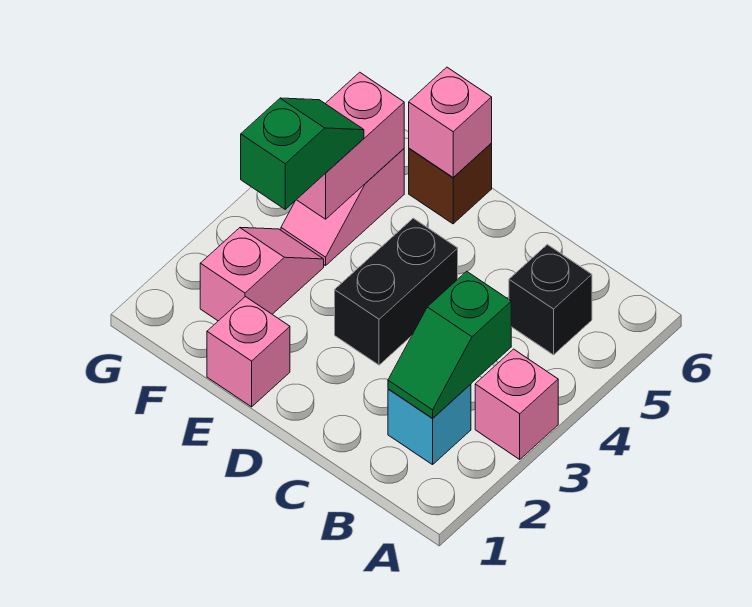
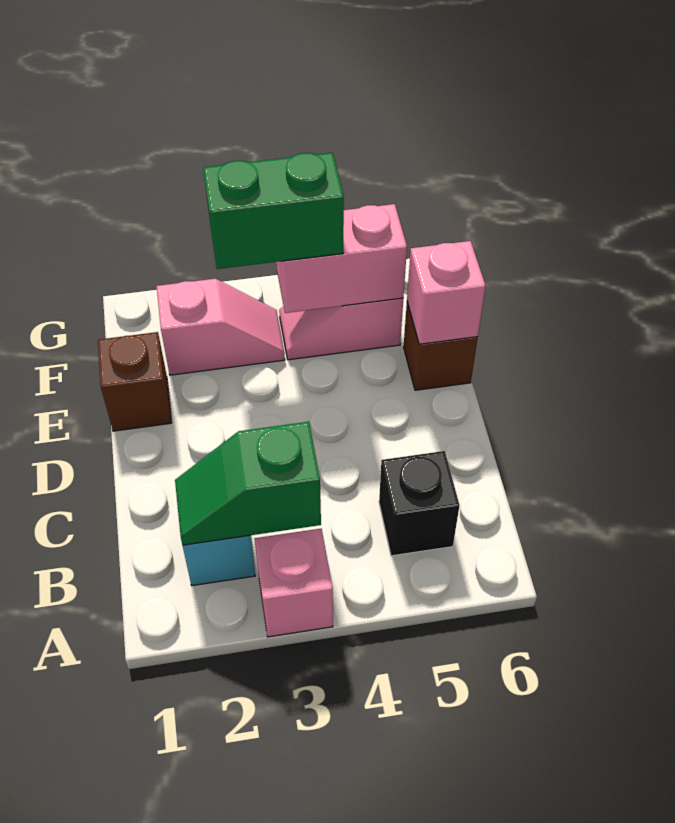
black brick D3:D4 level 1 -> none
pink brick E1 level 1 -> brown brick E1 level 1
green slope F3:F4 level 3 top 3 -> green brick F3:F4 level 3

